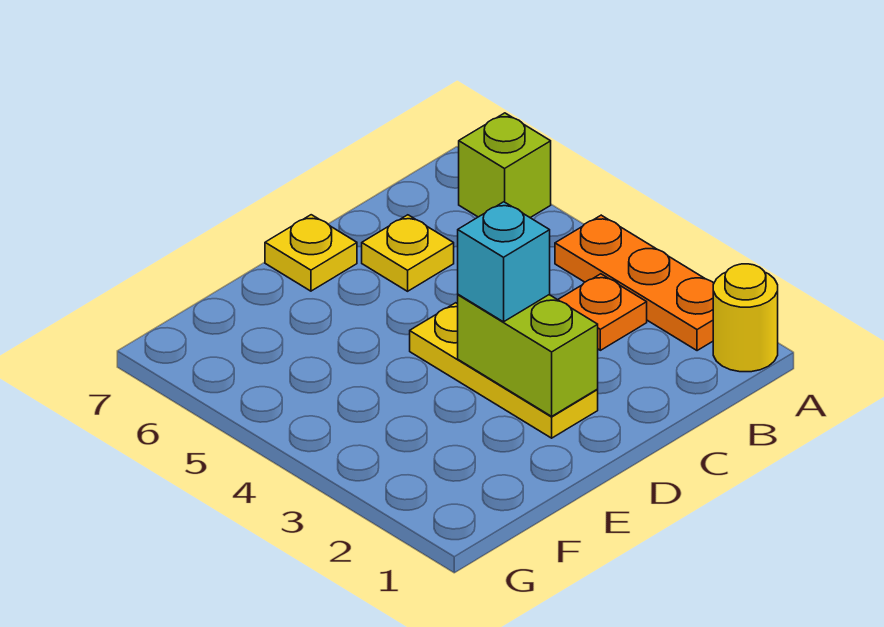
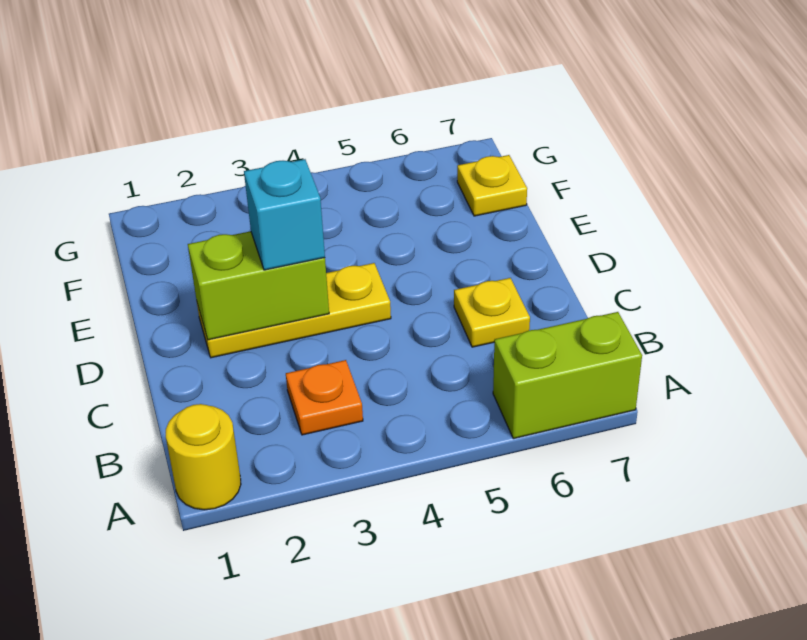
orange plate A2:A4 level 1 -> none
lime brick A6 level 1 -> lime brick A6:A7 level 1
yellow plate D7 level 1 -> yellow plate F7 level 1

